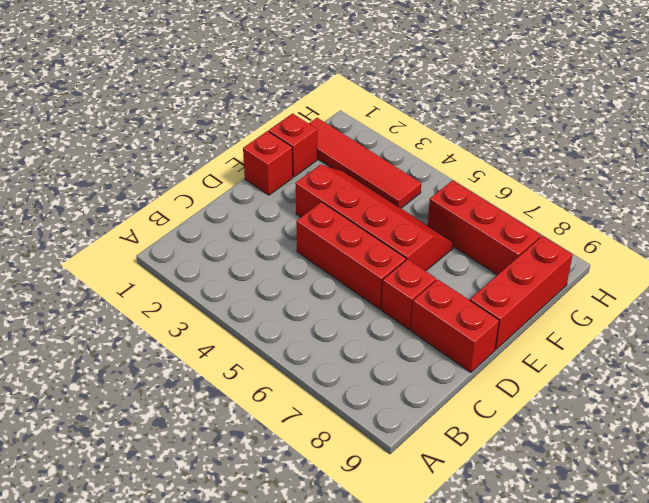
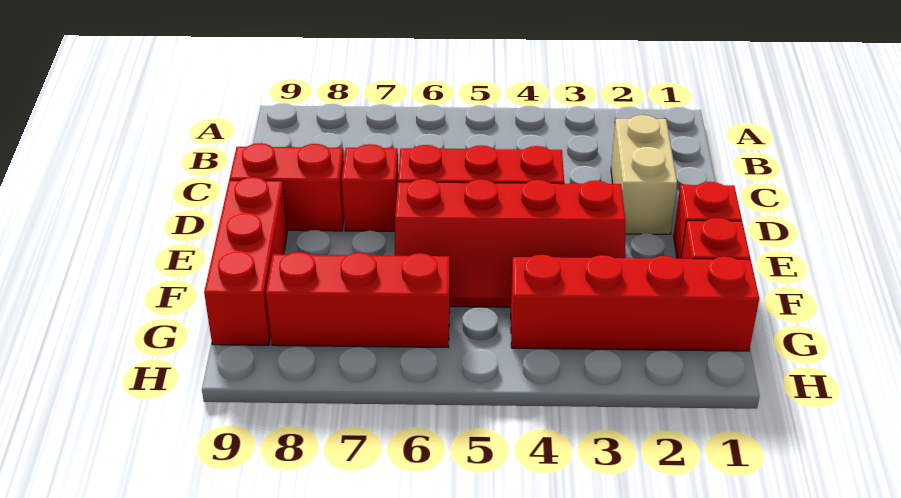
none -> tan brick C2:D2 level 1
red tile G1:G4 level 1 -> red brick G1:G4 level 1

